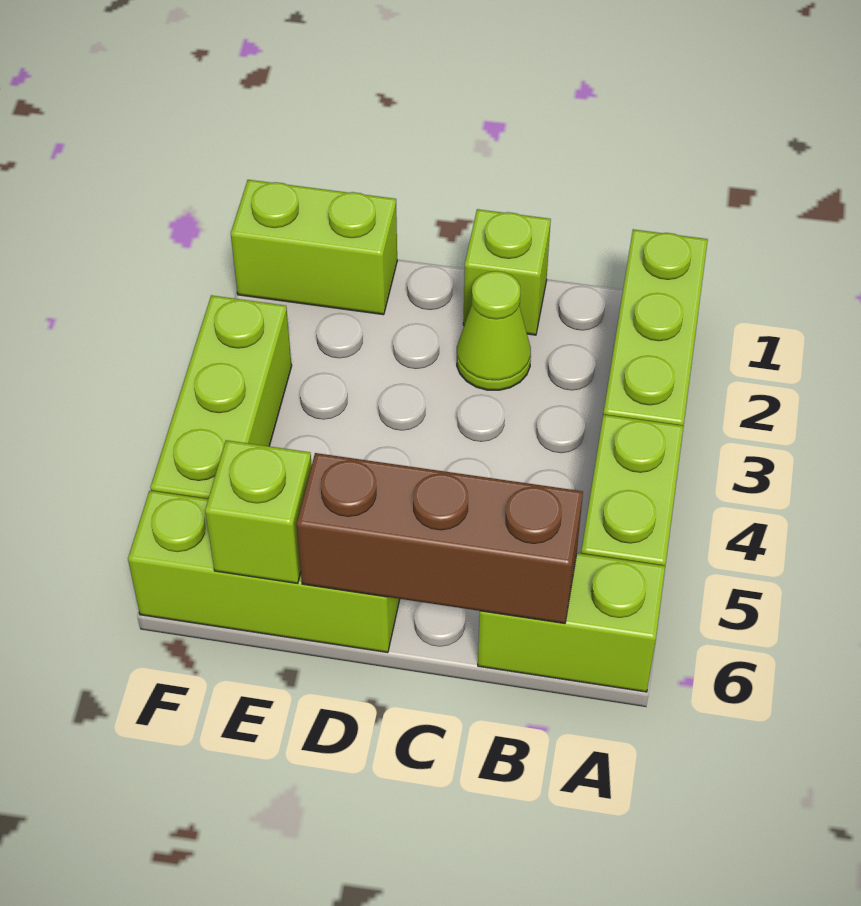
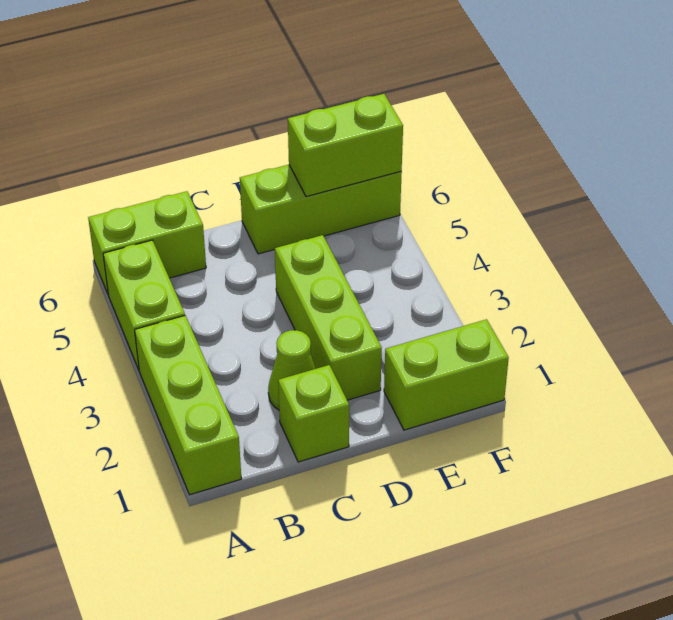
brown brick B6:D6 level 2 -> none
lime brick E6 level 2 -> lime brick E6:F6 level 2
lime brick F3:F5 level 1 -> lime brick D2:D4 level 1

